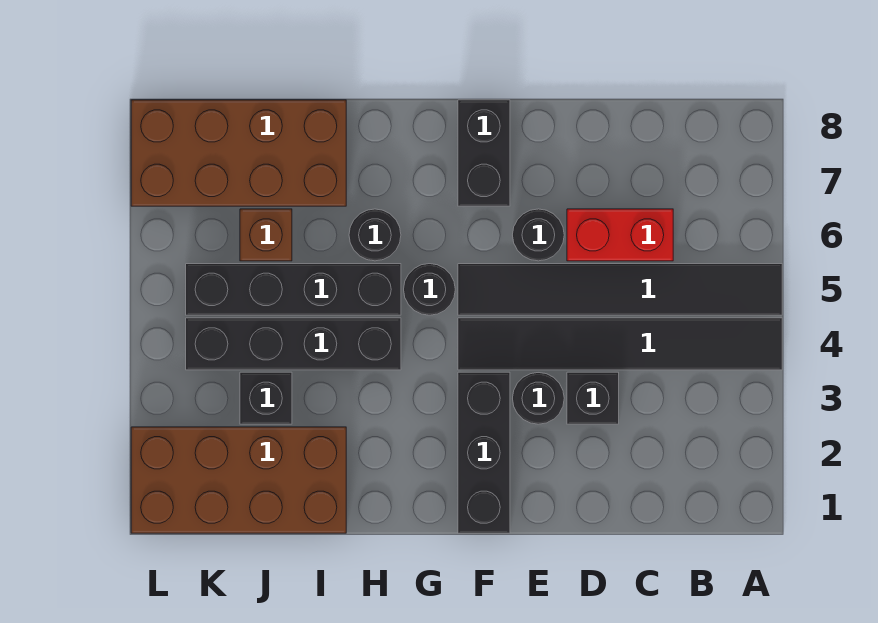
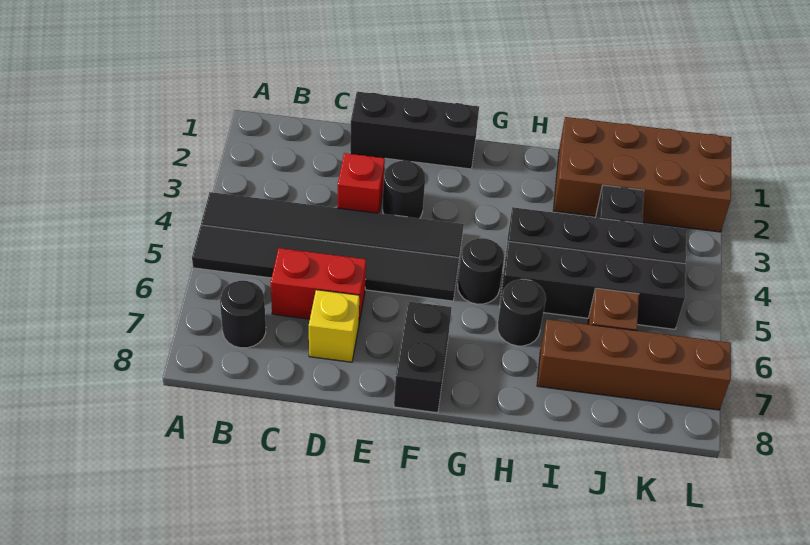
black brick D3 level 1 -> red brick D3 level 1
none -> yellow brick D7 level 1
black round brick E6 level 1 -> black round brick B7 level 1
black brick F1:F3 level 1 -> black brick D1:F1 level 1
brown brick I7:L8 level 1 -> brown brick I7:L7 level 1

